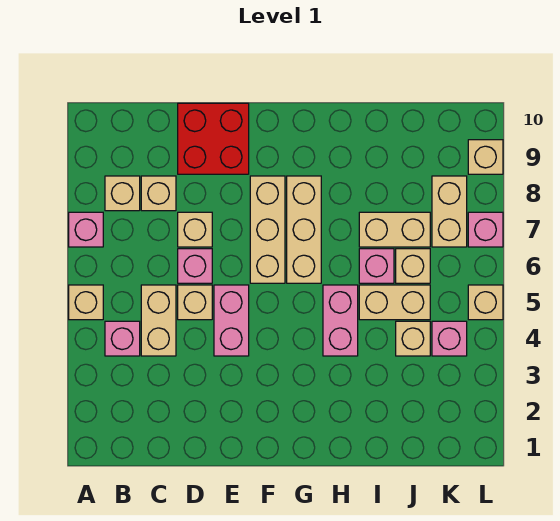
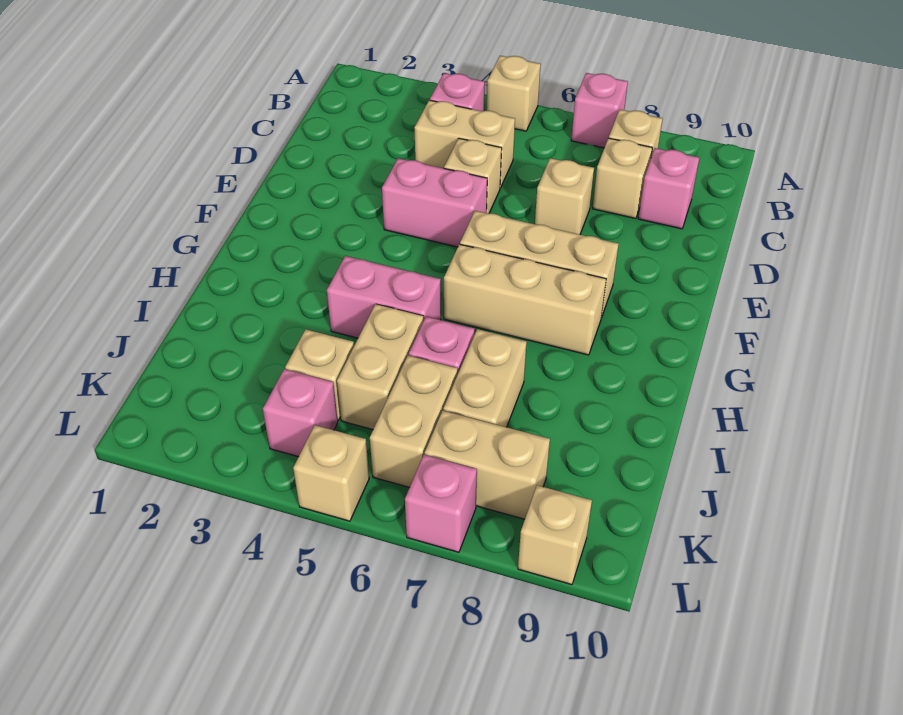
pink brick D6 level 1 -> pink brick C9 level 1
red brick D9:E10 level 1 -> none
tan brick J6 level 1 -> tan brick J6:K6 level 1

